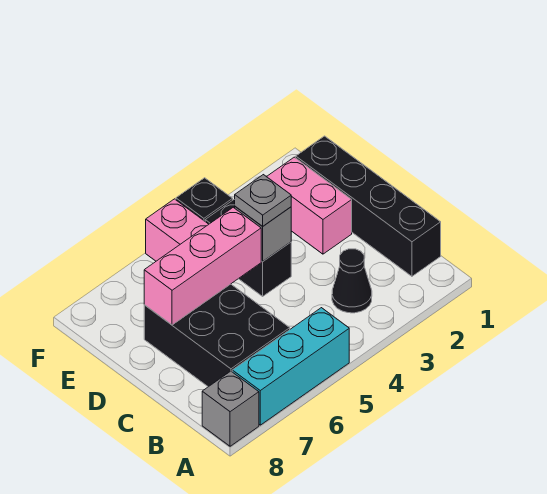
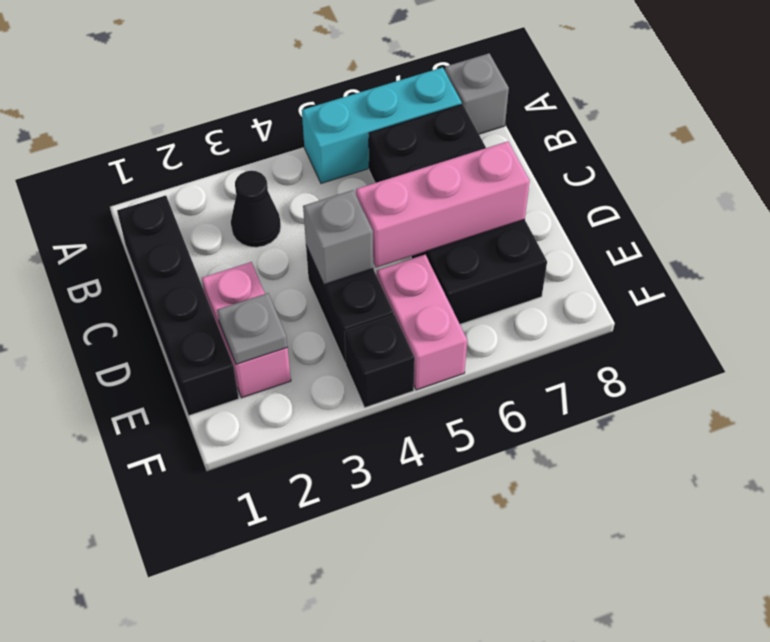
black brick B6:D7 level 1 -> black brick B6:E7 level 1
grey plate D4 level 3 -> grey plate E2 level 2

